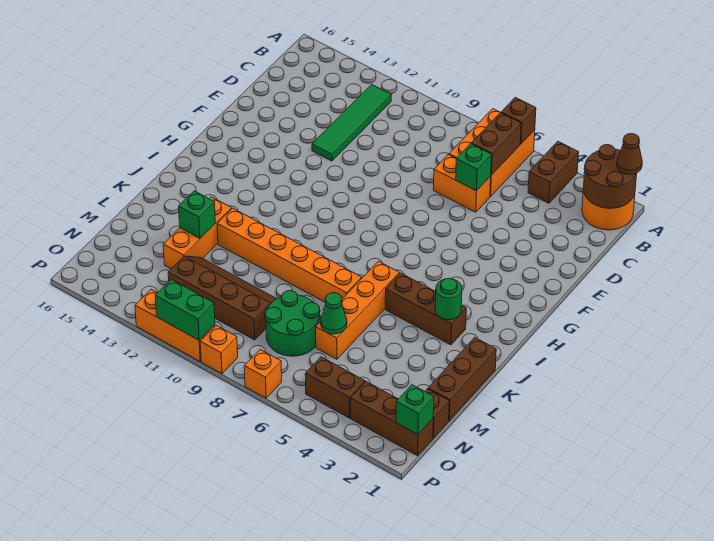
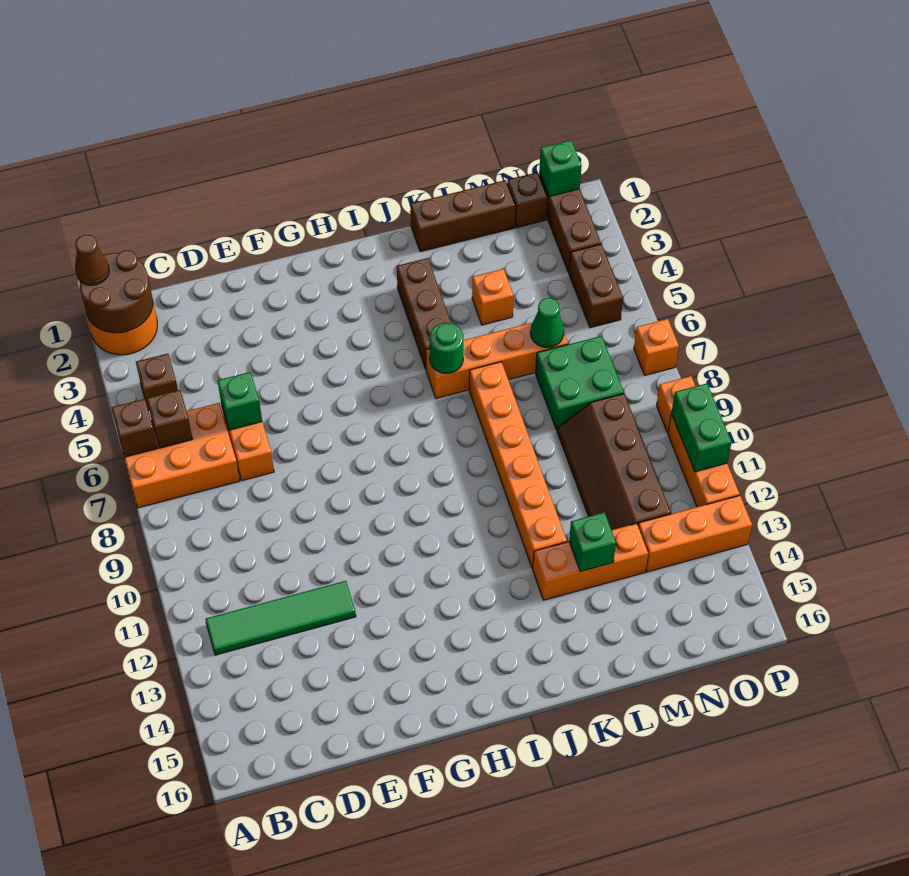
brown brick A4:B4 level 1 -> brown brick B4 level 1
brown brick B6:C6 level 2 -> brown brick B6 level 2
green round brick J3 level 2 -> green round brick J6 level 2
none -> orange brick L4 level 1
green round brick M7:N8 level 1 -> green brick M7:N8 level 1
none -> orange brick N13:P13 level 1

